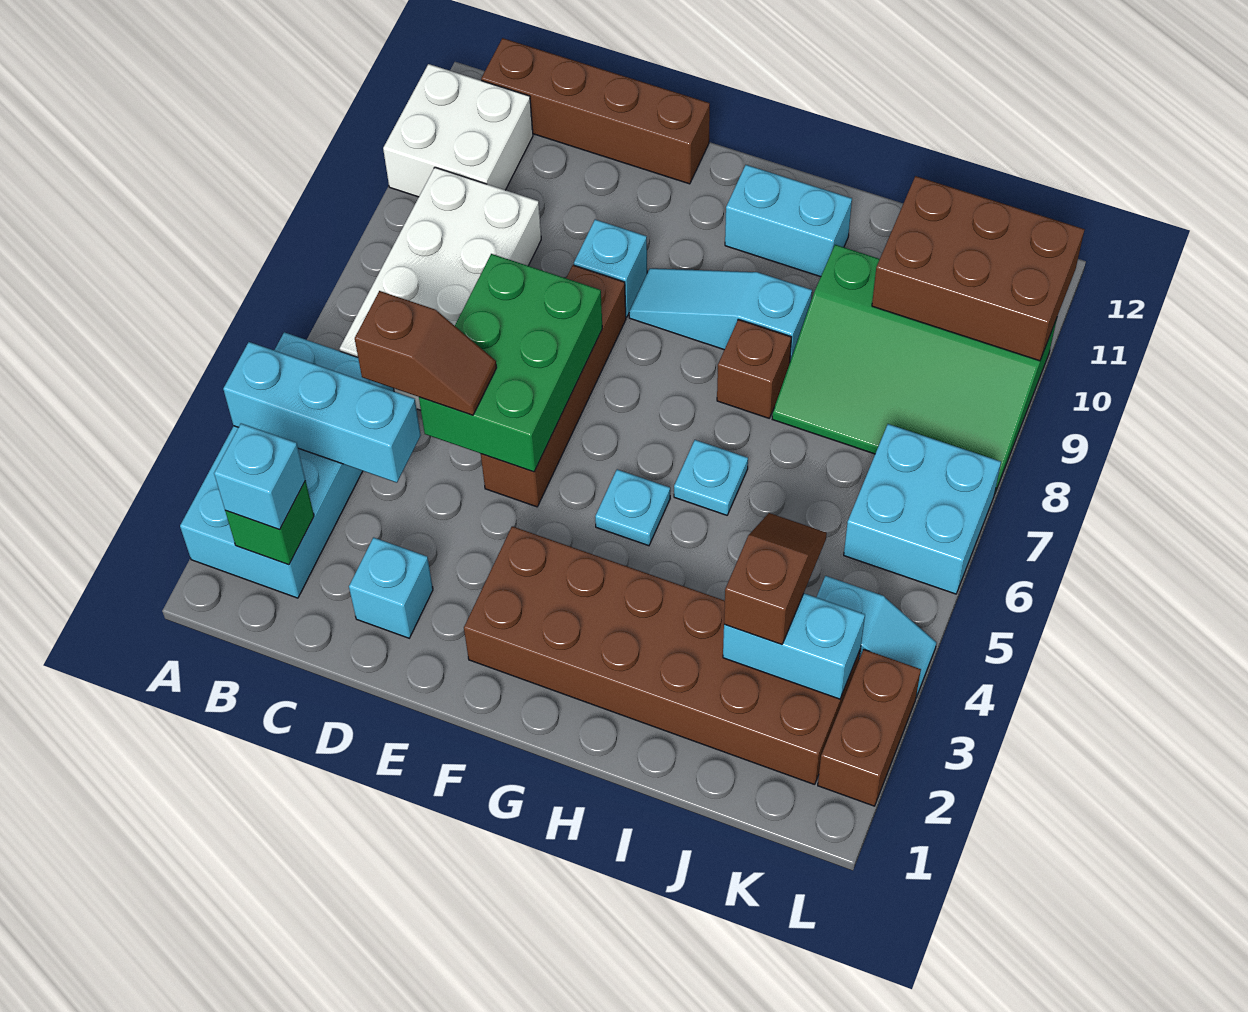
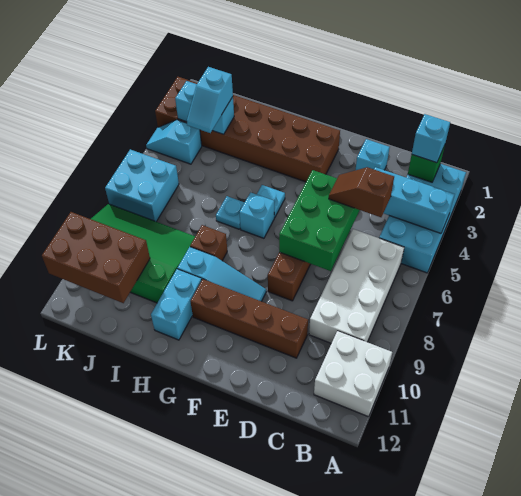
brown brick B12:E12 level 1 -> brown brick D10:G10 level 1
cyan brick E9 level 1 -> cyan brick G6 level 1
cyan brick G11:H11 level 1 -> cyan brick H10:H11 level 1
brown slope J3:J4 level 3 top 3 -> cyan slope J3:J4 level 3 top 3

